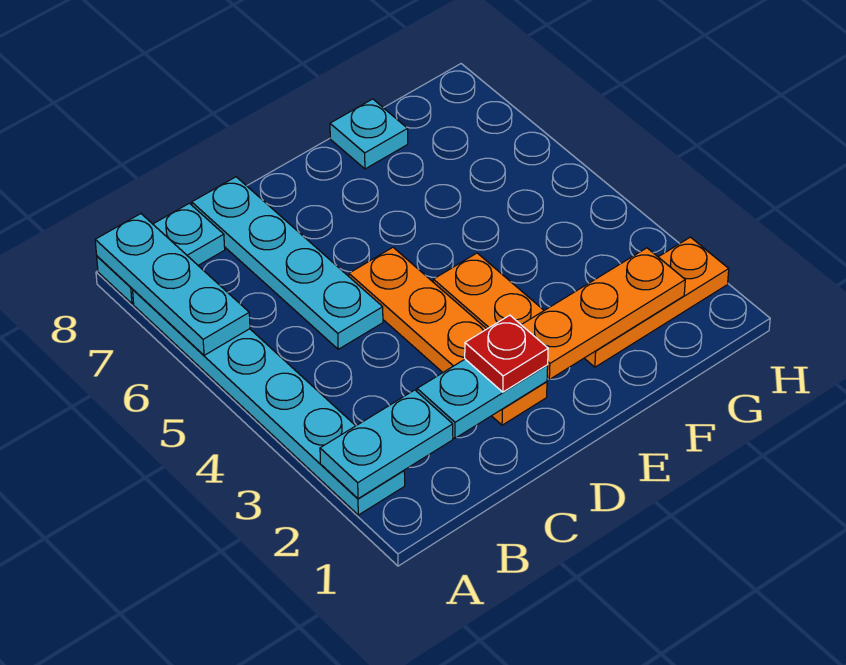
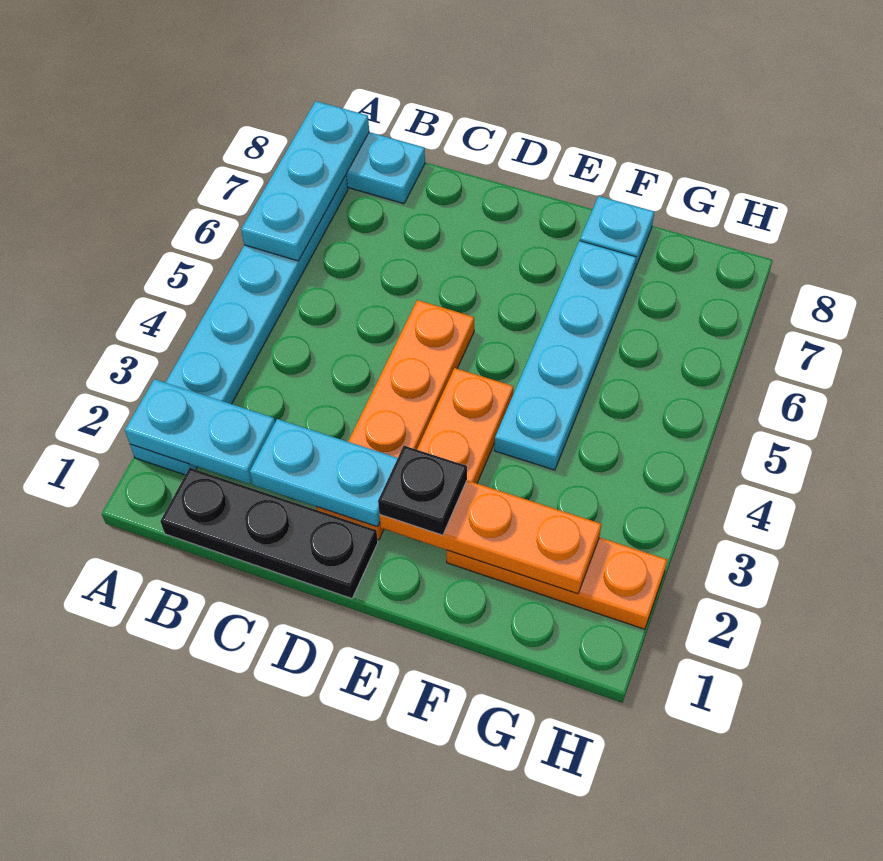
none -> black plate B1:D1 level 1
cyan plate C5:C8 level 1 -> cyan plate F4:F7 level 1
red plate D2 level 3 -> none
none -> black plate E2 level 3

